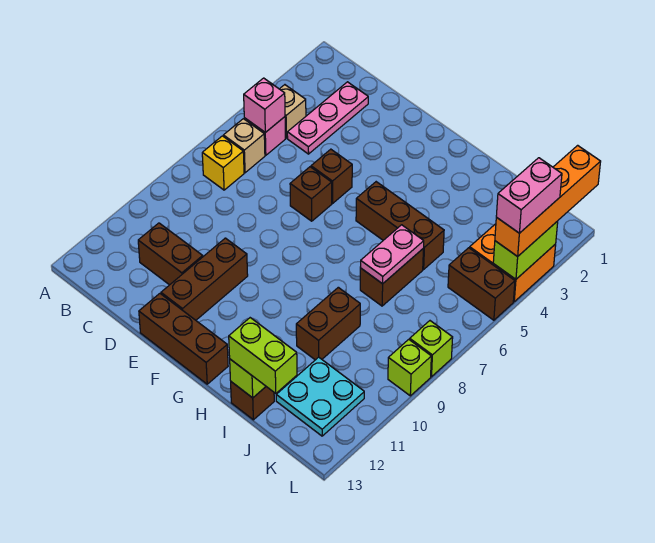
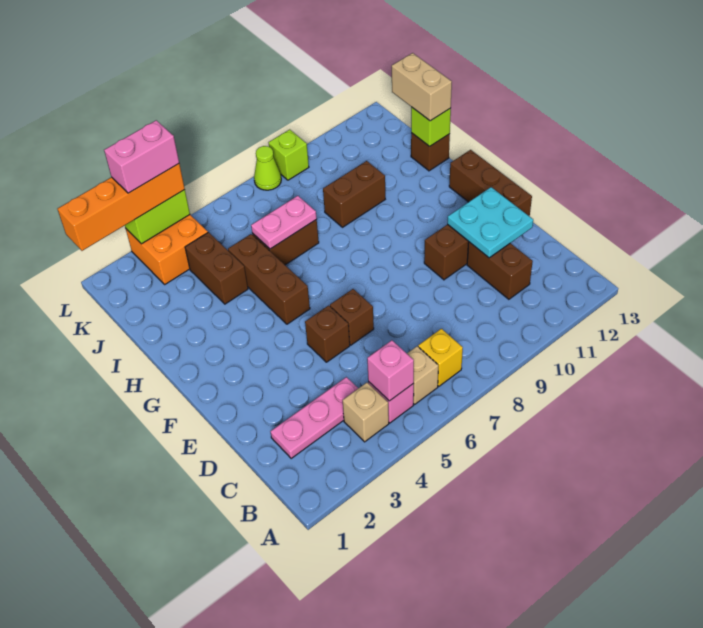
lime brick I13:J13 level 3 -> tan brick I13:J13 level 3
cyan plate J11:K12 level 1 -> cyan plate D11:E12 level 2
brown brick K5:L5 level 1 -> brown brick I4:J4 level 1
lime brick L8 level 1 -> lime cone L8 level 1

